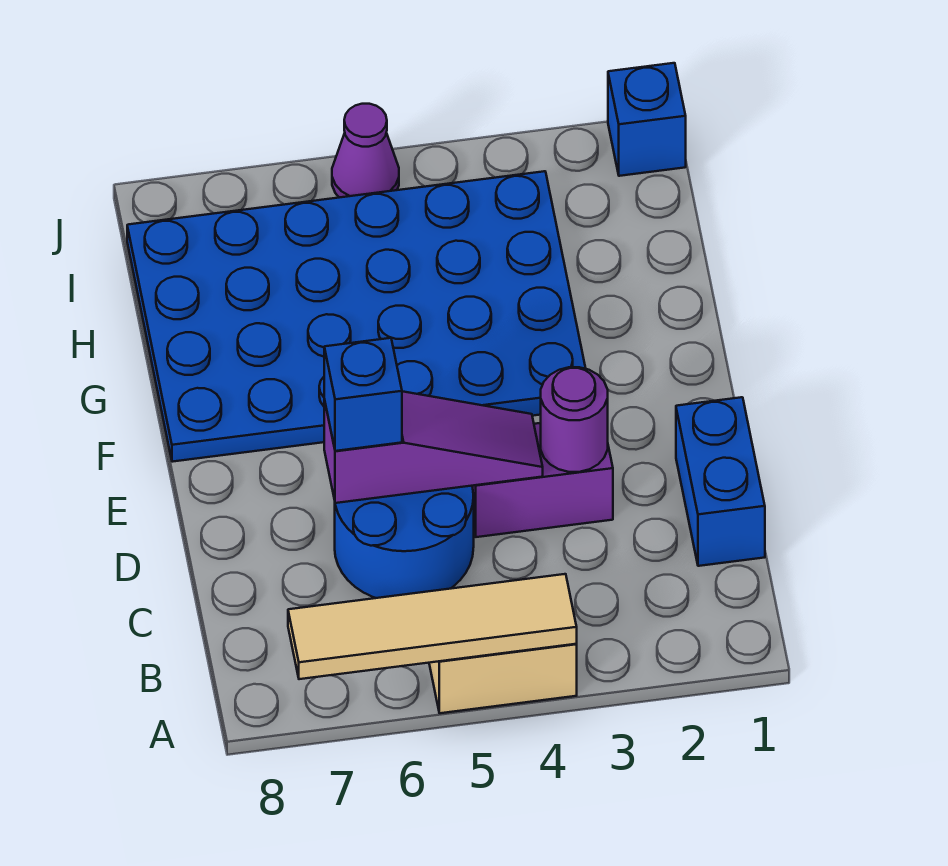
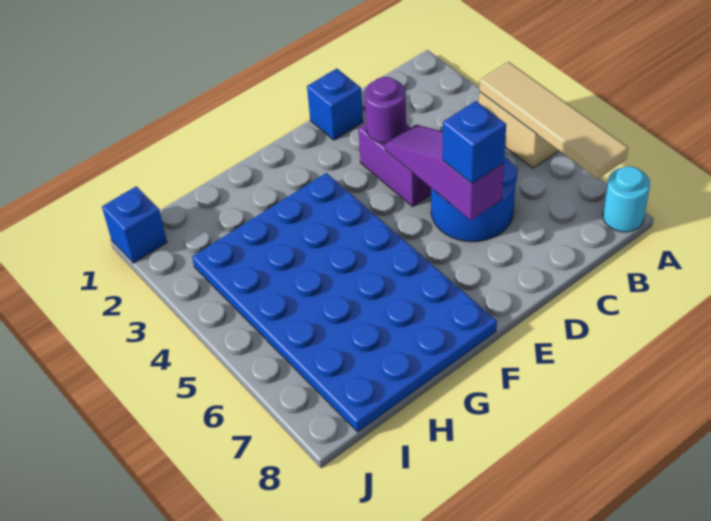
none -> cyan round brick A8 level 1
blue brick C1:D1 level 1 -> blue brick D1 level 1
purple cone J5 level 1 -> none

